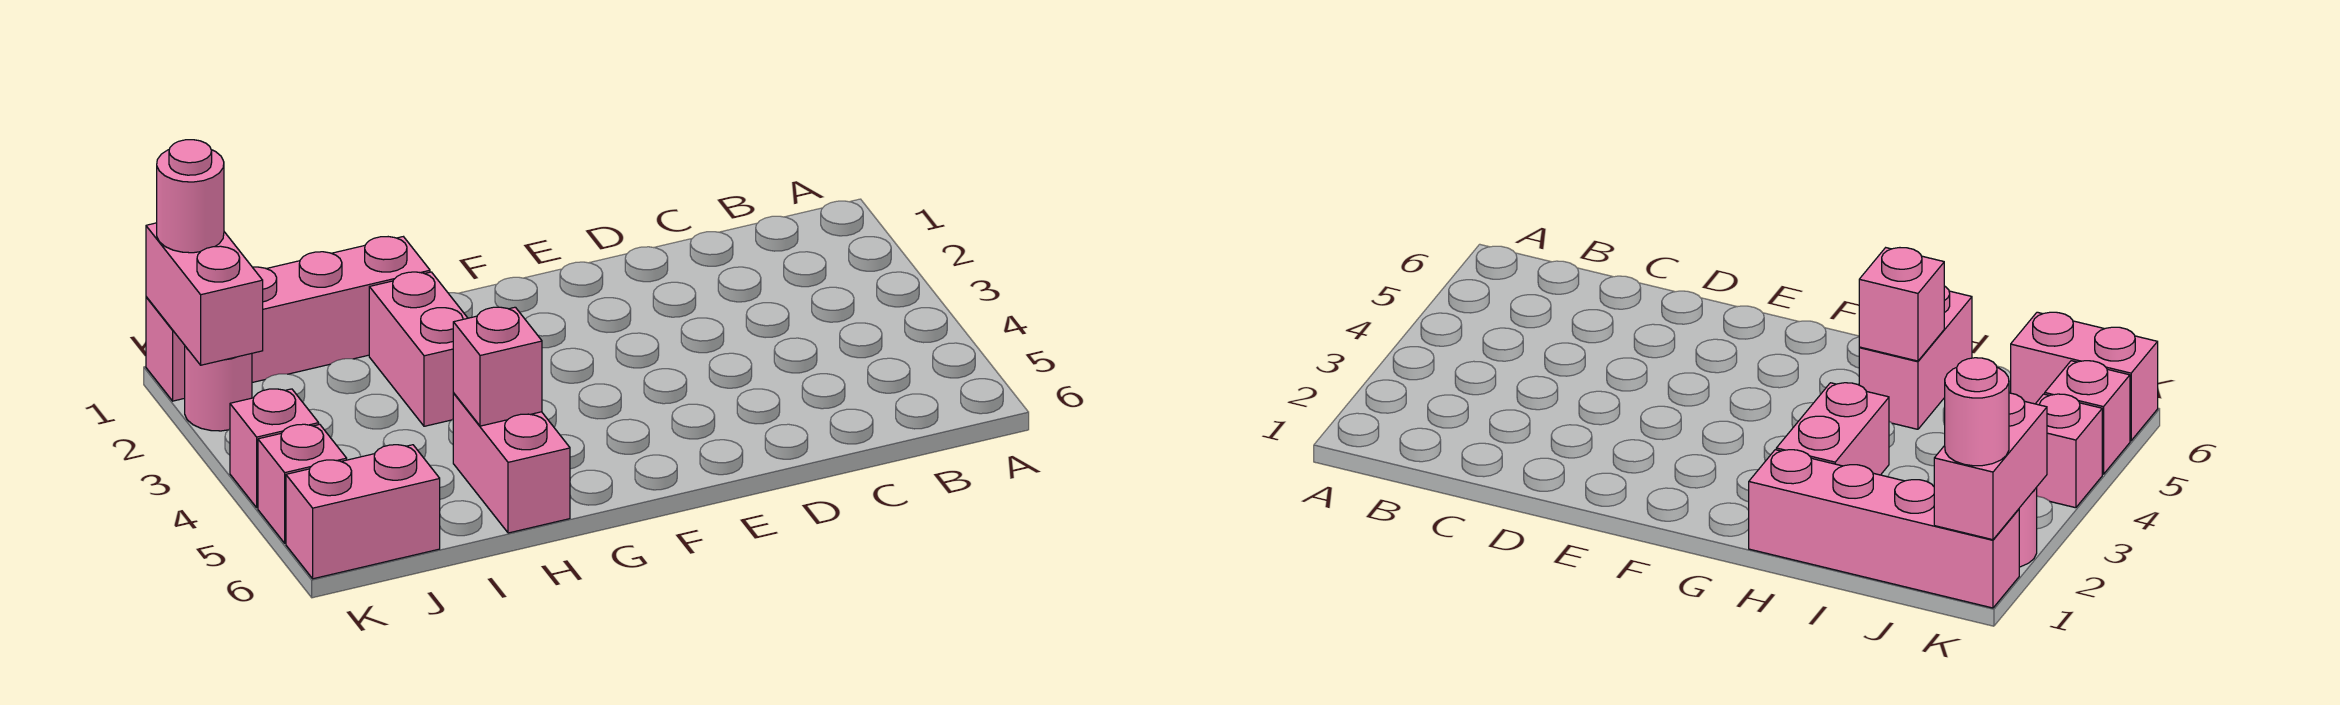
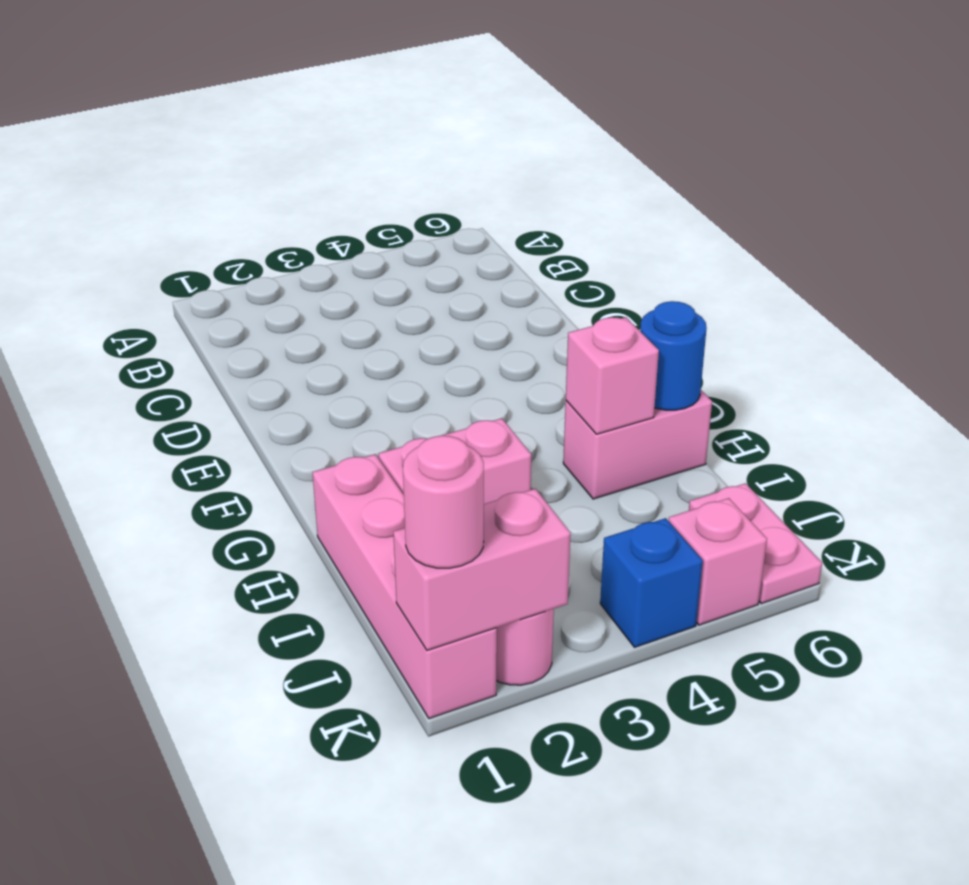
none -> blue round brick H6 level 2
pink brick J6:K6 level 1 -> pink plate J6:K6 level 1
pink brick K4 level 1 -> blue brick K4 level 1

